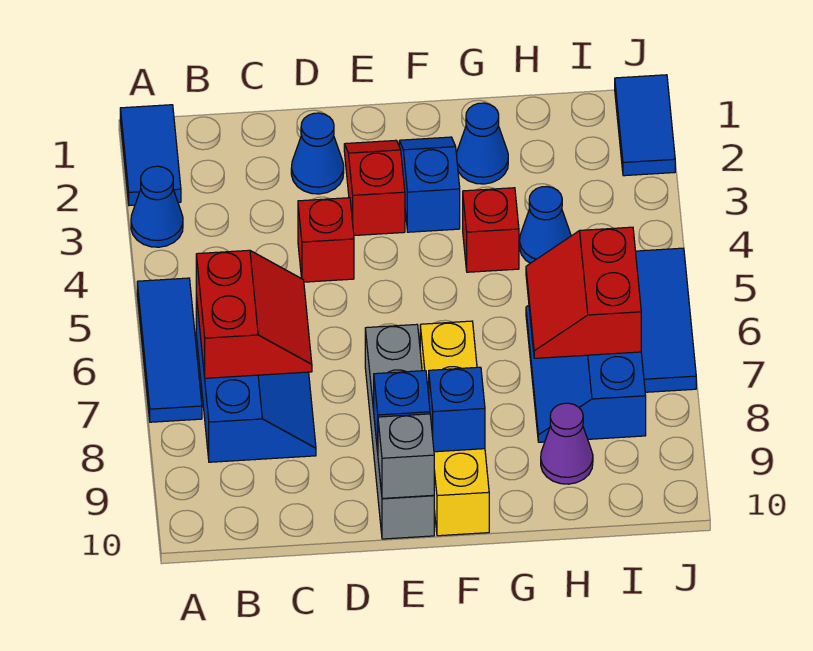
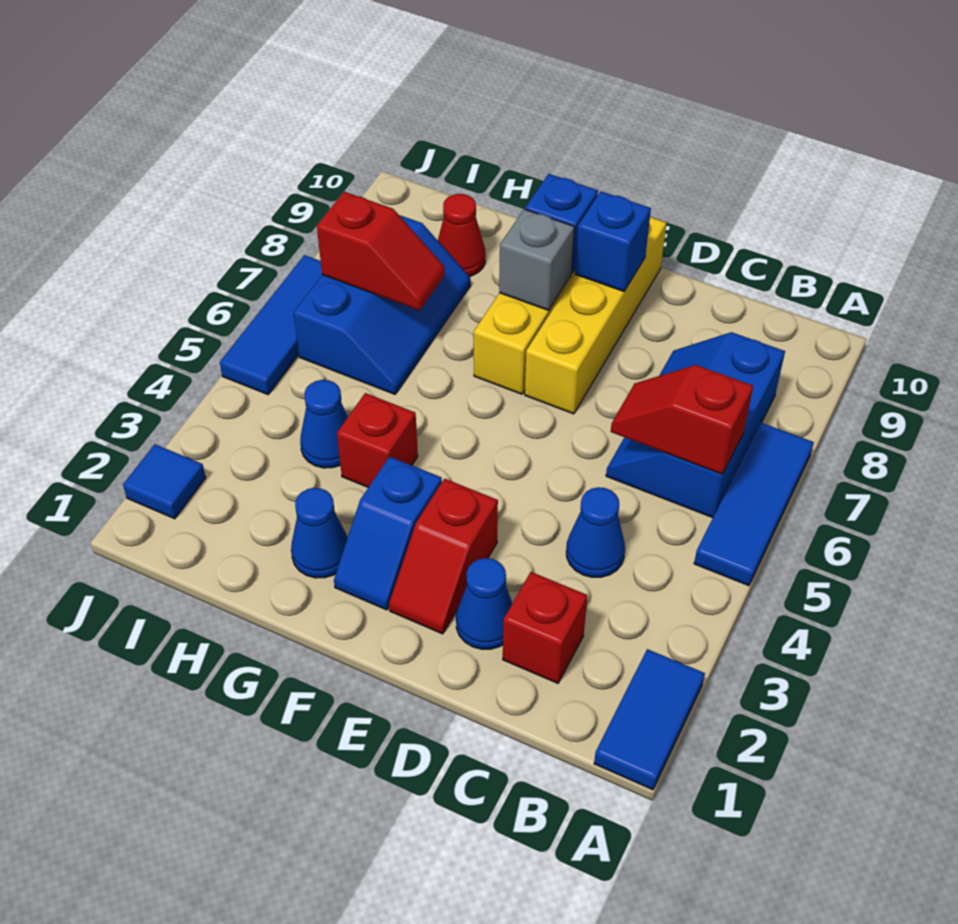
blue cone A3 level 1 -> blue cone C4 level 1
red slope B6:C7 level 2 top B -> red slope B6:C6 level 2 top B
red brick D4 level 1 -> red brick C2 level 1
grey brick E7:E10 level 1 -> yellow brick E7:E10 level 1
grey brick E10 level 2 -> grey brick F8 level 2
red slope H6:I7 level 2 top I -> red slope H7:I7 level 2 top I
purple cone H9 level 1 -> red cone H9 level 1
blue tile J1:J2 level 1 -> blue tile J2 level 1

